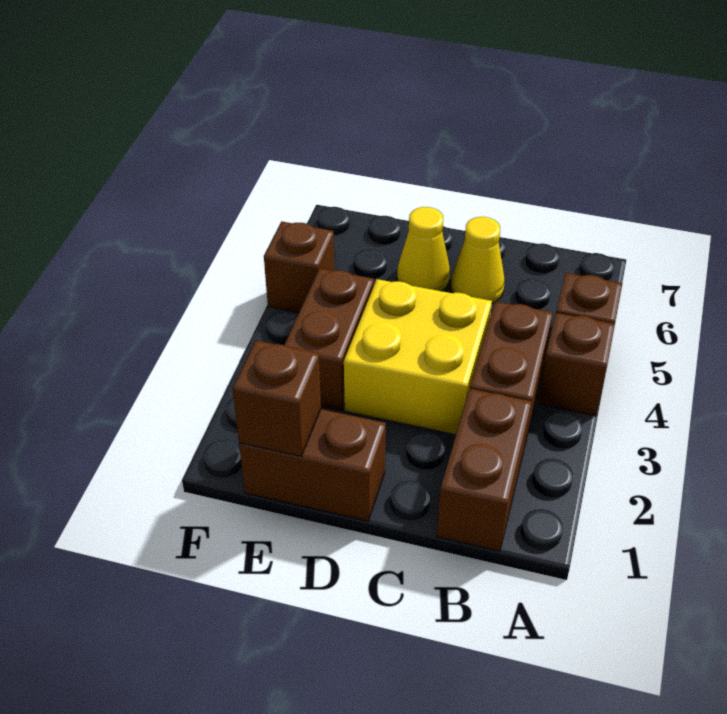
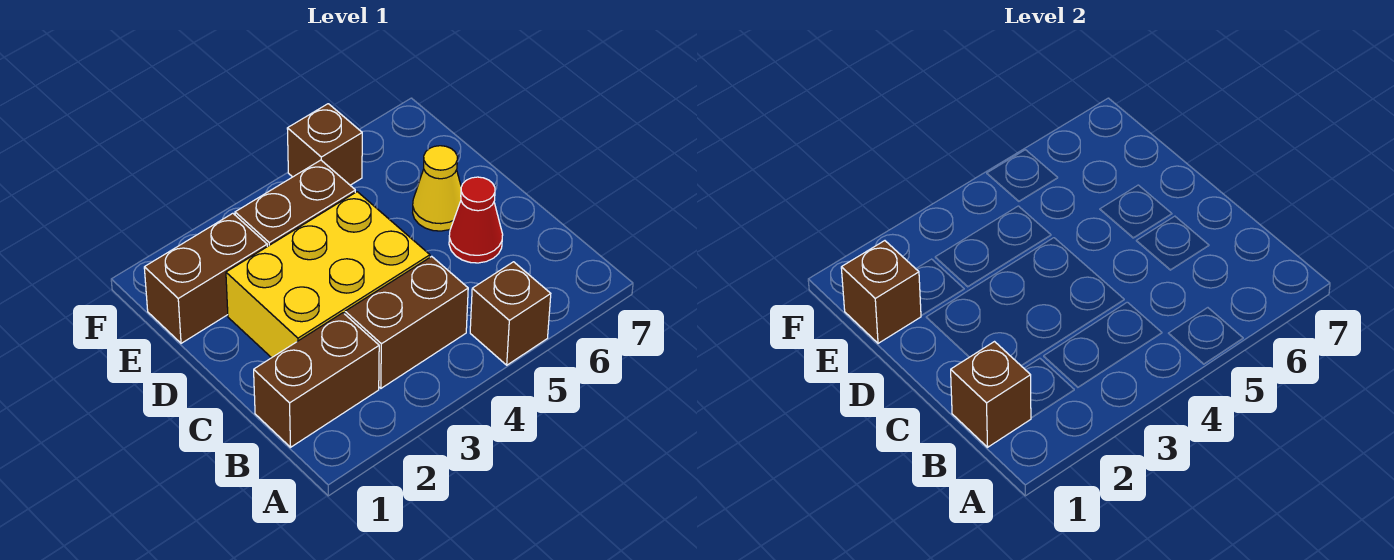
brown brick A4 level 1 -> brown brick B1 level 2
yellow brick C3:D4 level 1 -> yellow brick C2:D4 level 1
yellow cone C6 level 1 -> red cone C6 level 1
brown brick D1:E1 level 1 -> brown brick E1:E2 level 1

